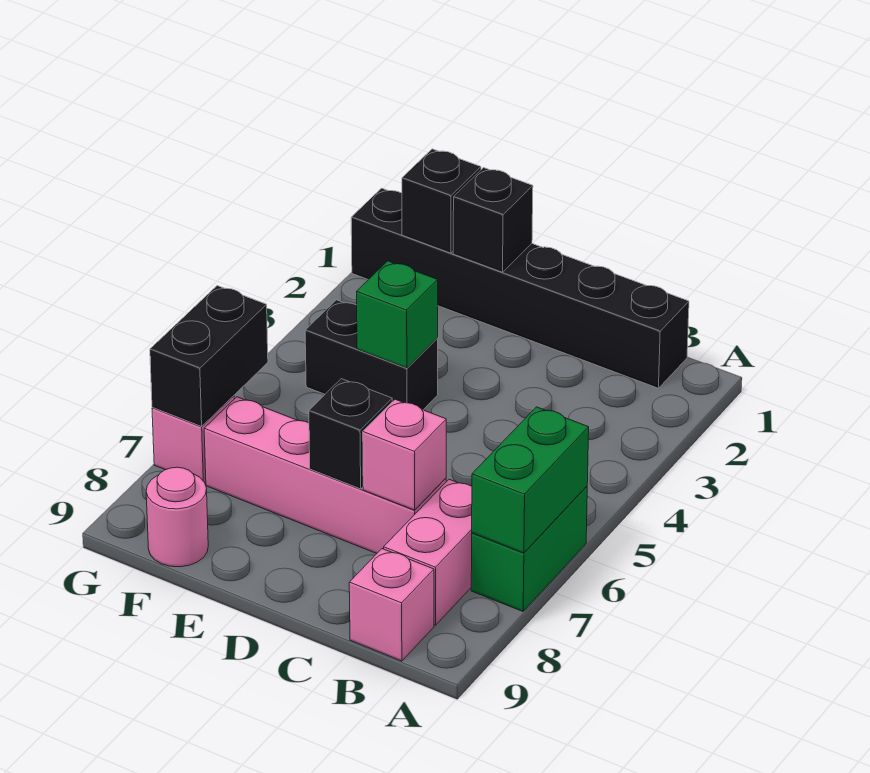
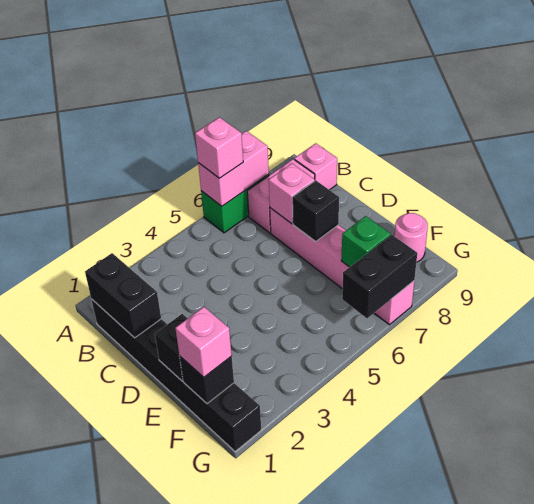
green brick A6:A7 level 2 -> pink brick A6:A7 level 2
none -> pink brick A6 level 3
black brick E4:F4 level 1 -> black brick B1:C1 level 2
green brick E4 level 2 -> green brick F7 level 2
none -> pink brick F1 level 3

